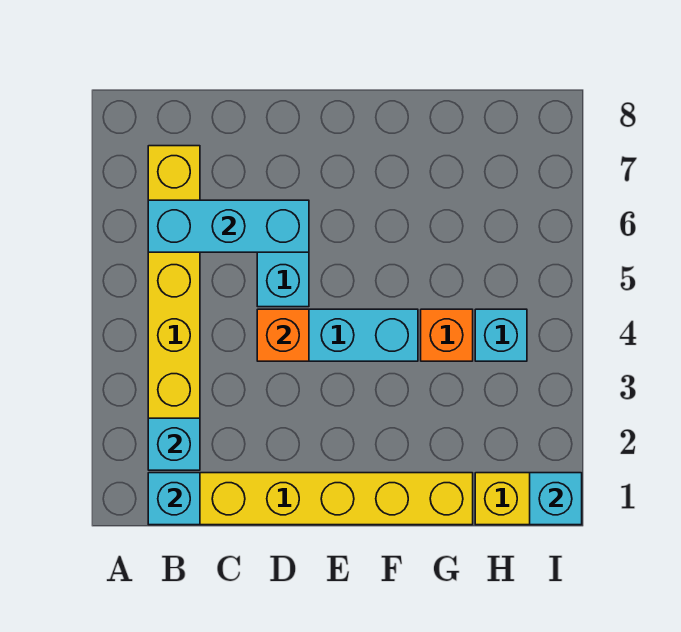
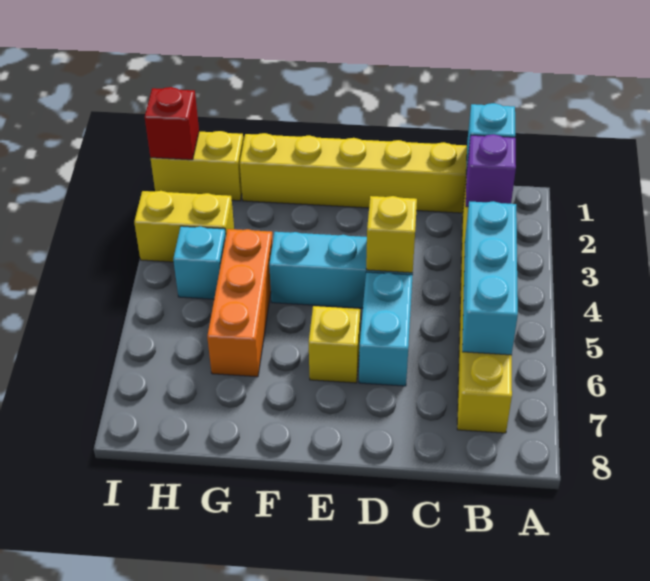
cyan brick B2 level 2 -> purple brick B2 level 2
cyan brick B6:D6 level 2 -> cyan brick B4:B6 level 2
orange brick D4 level 2 -> yellow brick D4 level 2
none -> yellow brick E6 level 1
orange brick G4 level 1 -> orange brick G4:G6 level 1
none -> yellow brick H3:I3 level 1
cyan brick I1 level 2 -> red brick I1 level 2

